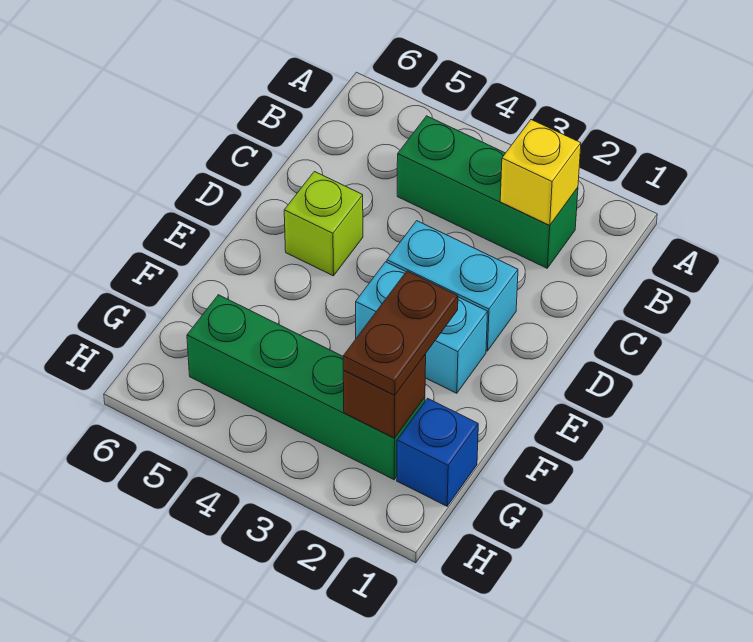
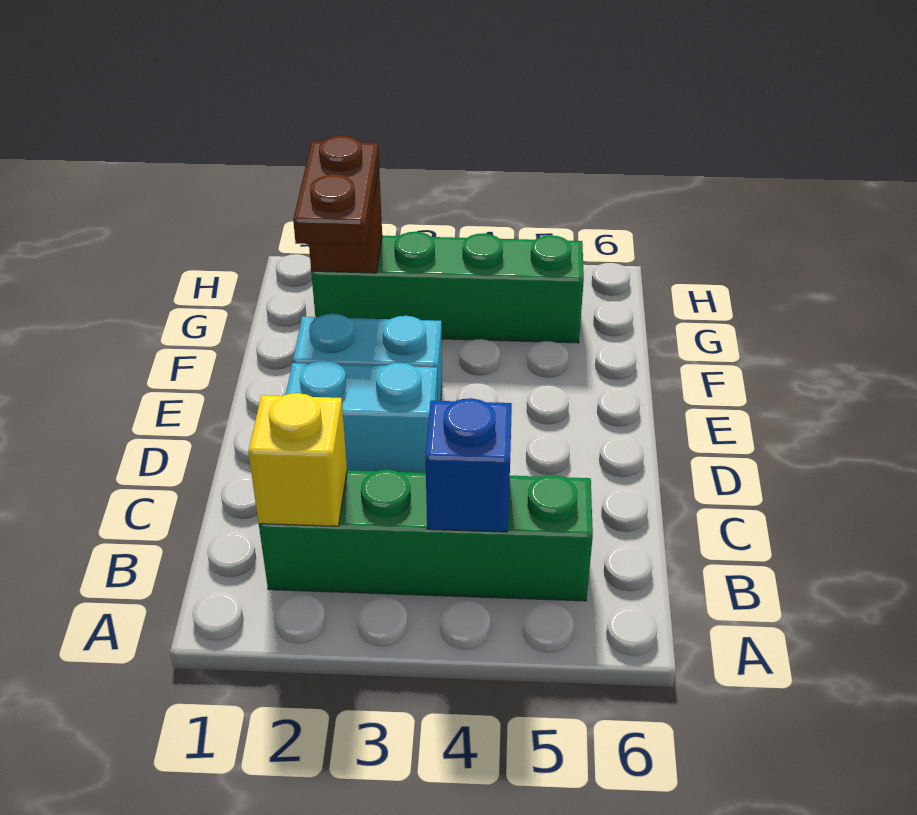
green brick B2:B4 level 1 -> green brick B2:B5 level 1
lime brick D5 level 1 -> none
blue brick G1 level 1 -> blue brick B4 level 2

